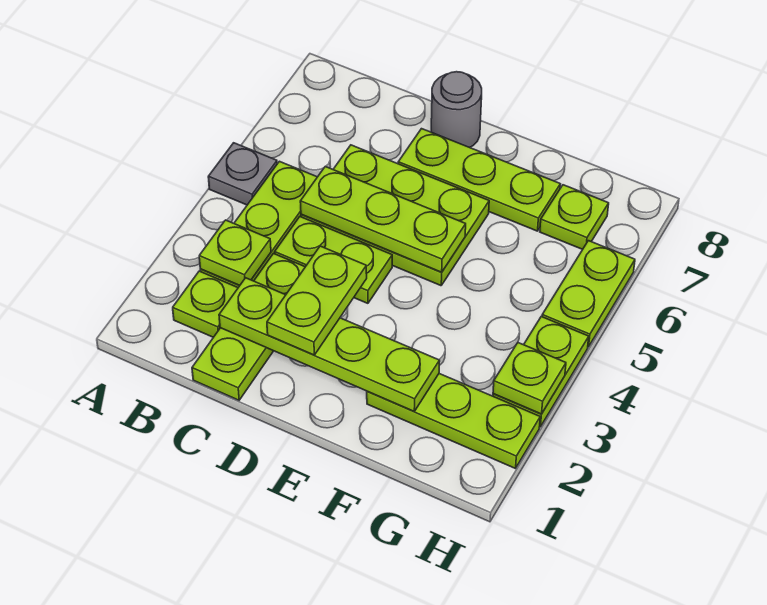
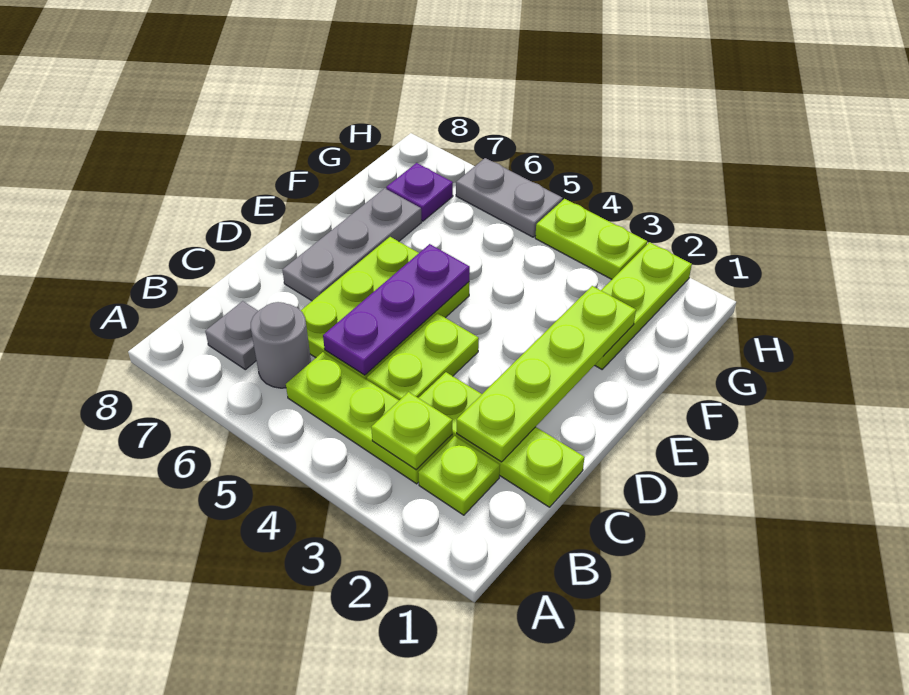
grey plate A5 level 1 -> grey plate B7 level 1
lime plate C5:E5 level 2 -> purple plate C5:E5 level 2
lime plate D2:D3 level 3 -> none
lime plate D7:F7 level 1 -> grey plate D7:F7 level 1
grey round brick D8 level 1 -> grey round brick B6 level 1
lime plate G7 level 1 -> purple plate G7 level 1
lime plate H3 level 2 -> none
lime plate H5:H6 level 1 -> grey plate H5:H6 level 1

